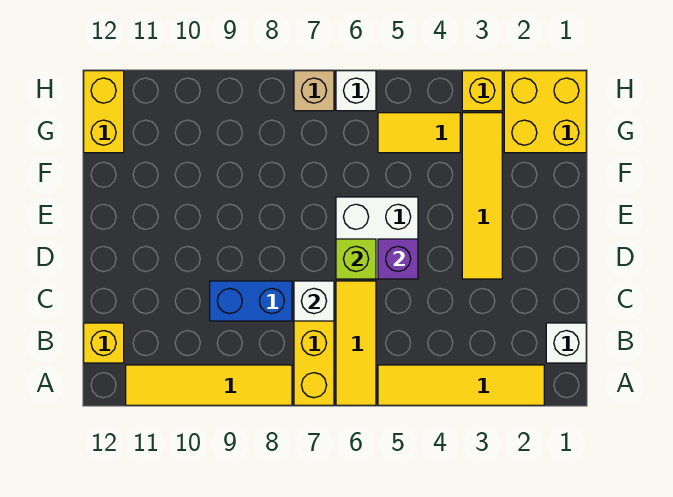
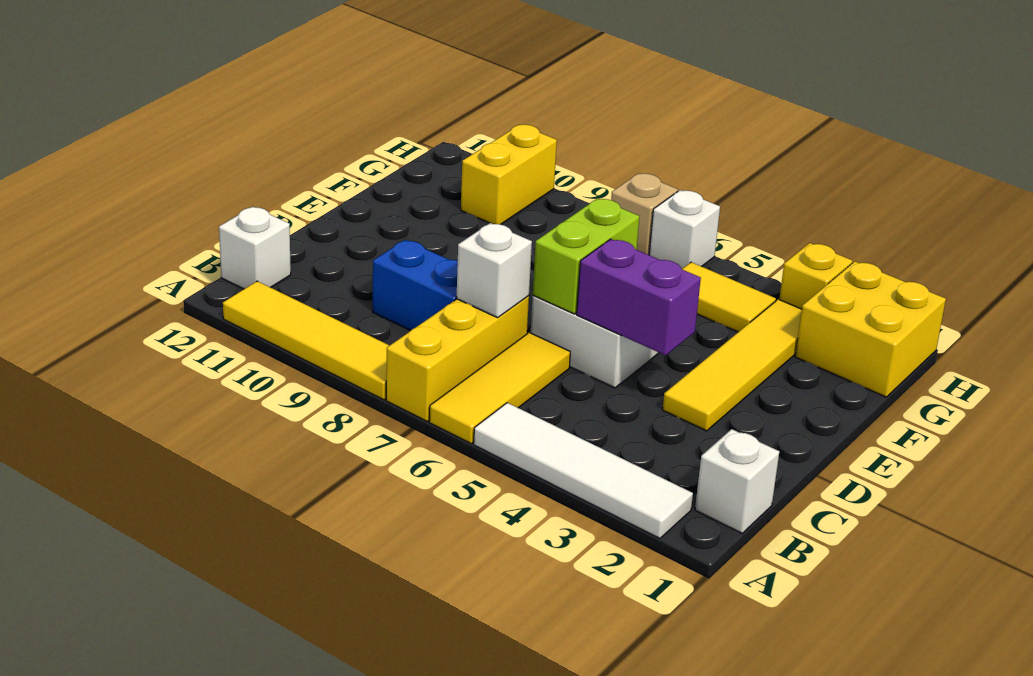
yellow tile A2:A5 level 1 -> white tile A2:A5 level 1
yellow brick B12 level 1 -> white brick B12 level 1
purple brick D5 level 2 -> purple brick D4:D5 level 2
lime brick D6 level 2 -> lime brick D6:E6 level 2
yellow brick G12:H12 level 1 -> yellow brick G10:H10 level 1

